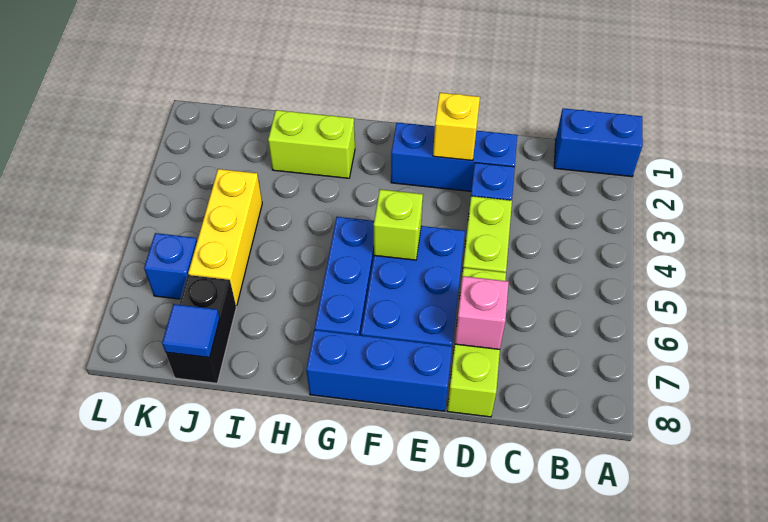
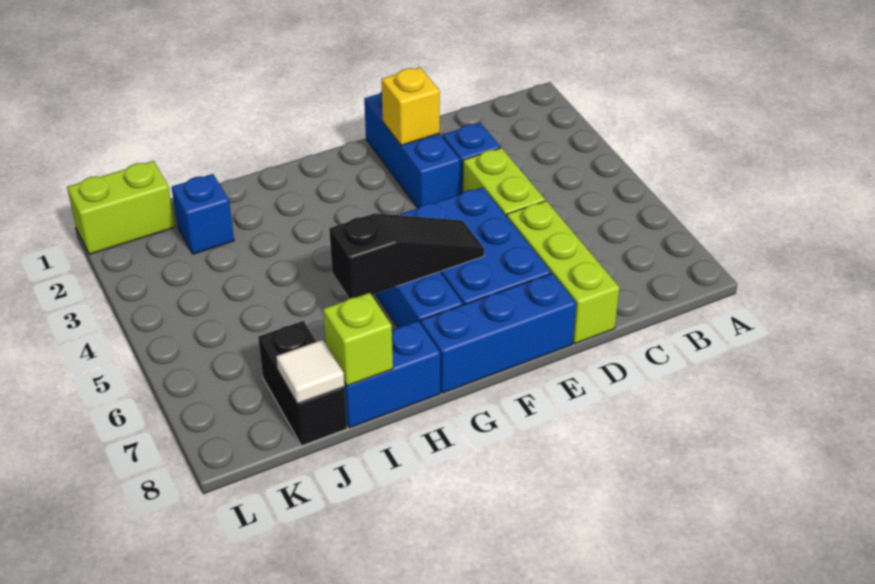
blue brick A1:B1 level 1 -> blue brick H8:I8 level 1
blue brick D2:F2 level 1 -> blue brick E1:E3 level 1
pink brick D7 level 2 -> none
lime brick F5 level 2 -> lime brick I8 level 2
none -> black slope F6:H6 level 2 top H
lime brick H2:I2 level 1 -> lime brick K1:L1 level 1
yellow brick J4:J6 level 1 -> none
blue tile J8 level 2 -> white tile J8 level 2
blue brick K6 level 1 -> blue brick J2 level 1

